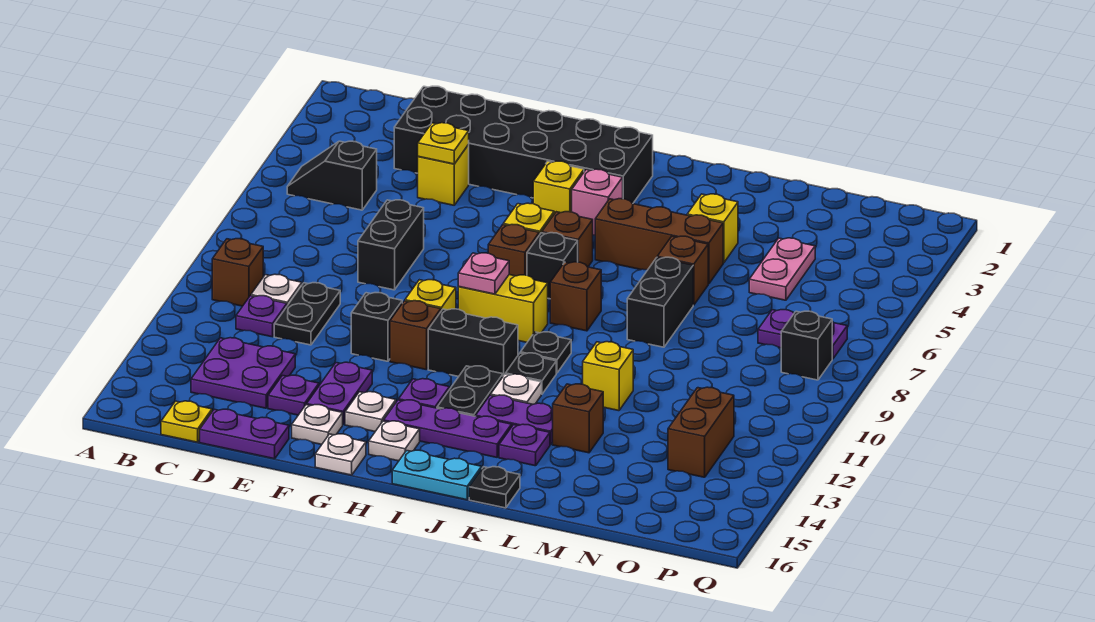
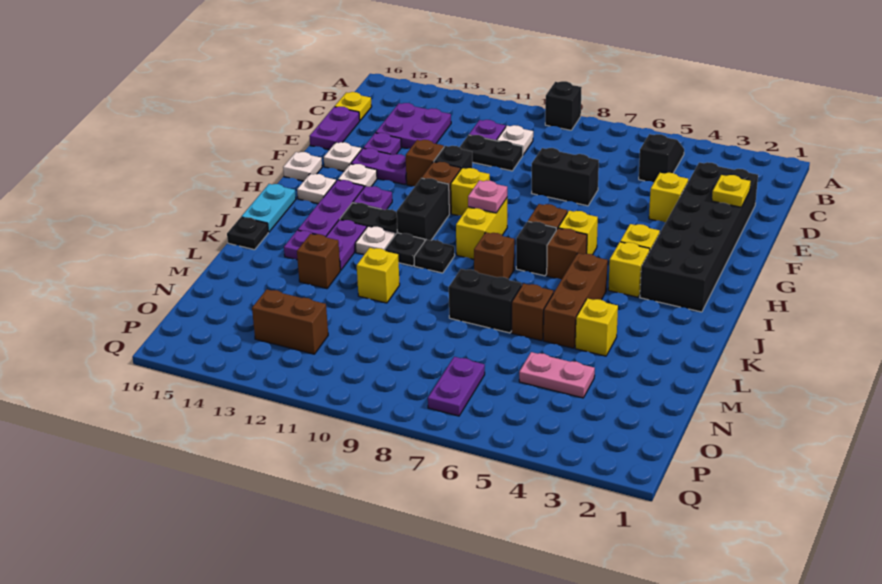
brown brick B10 level 1 -> brown brick F12 level 1
yellow plate E4 level 2 -> yellow plate E2 level 2
pink brick I4 level 1 -> yellow brick I4 level 1
black brick P8 level 1 -> black brick A9 level 1

